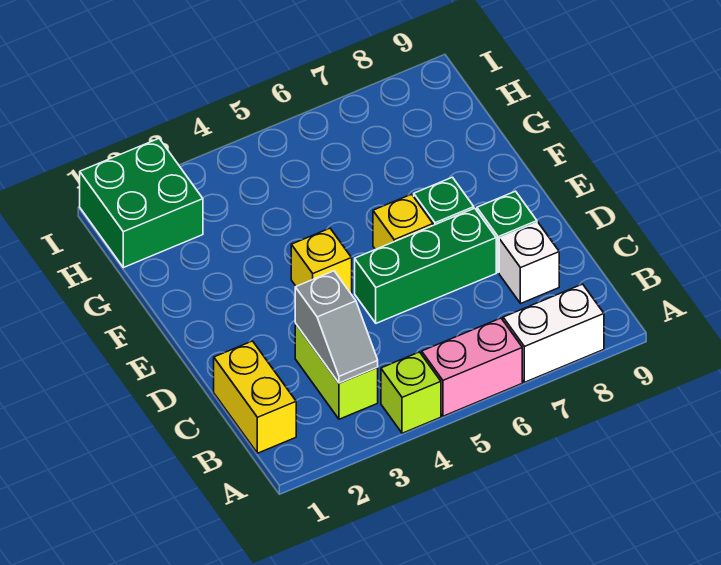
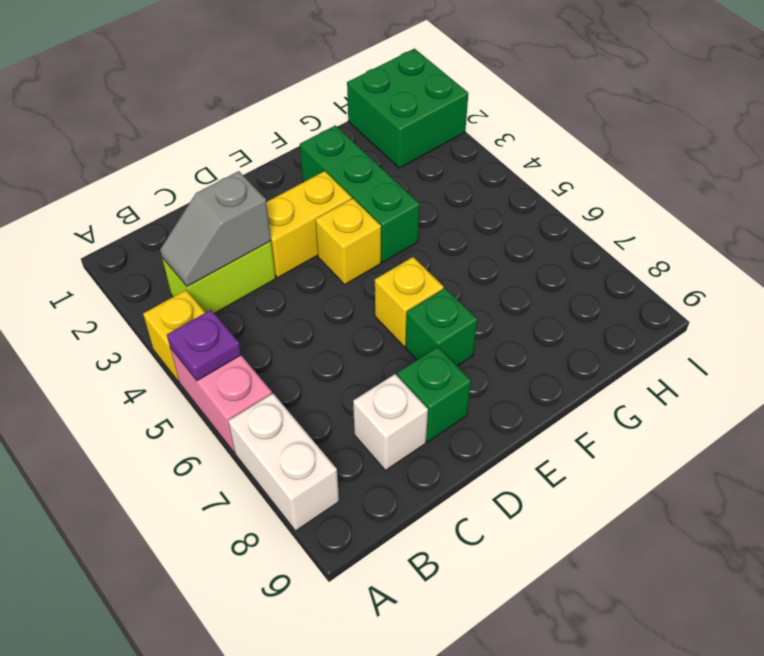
lime brick A4 level 1 -> yellow brick A4 level 1
none -> purple plate A5 level 2
yellow brick B1:C1 level 1 -> yellow brick D3:E3 level 1
green brick D5:D7 level 1 -> green brick F2:F4 level 1

